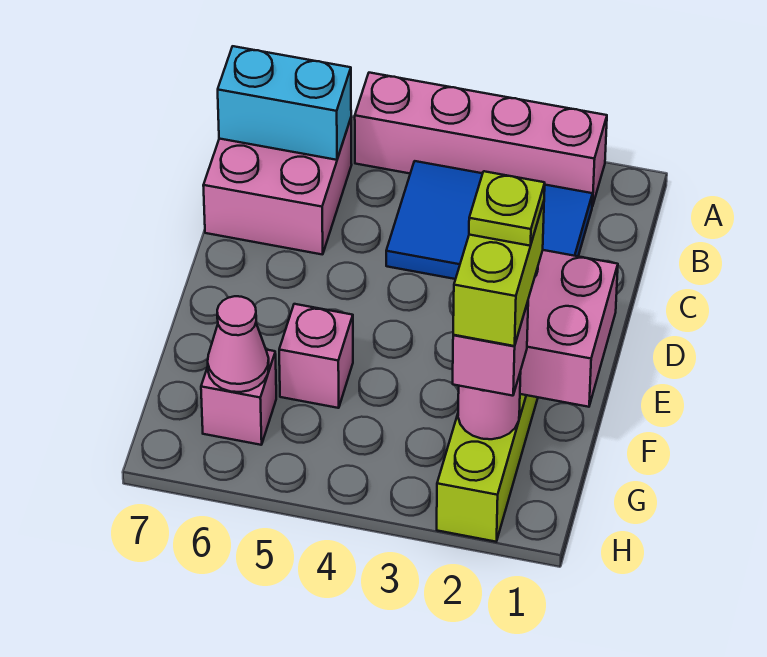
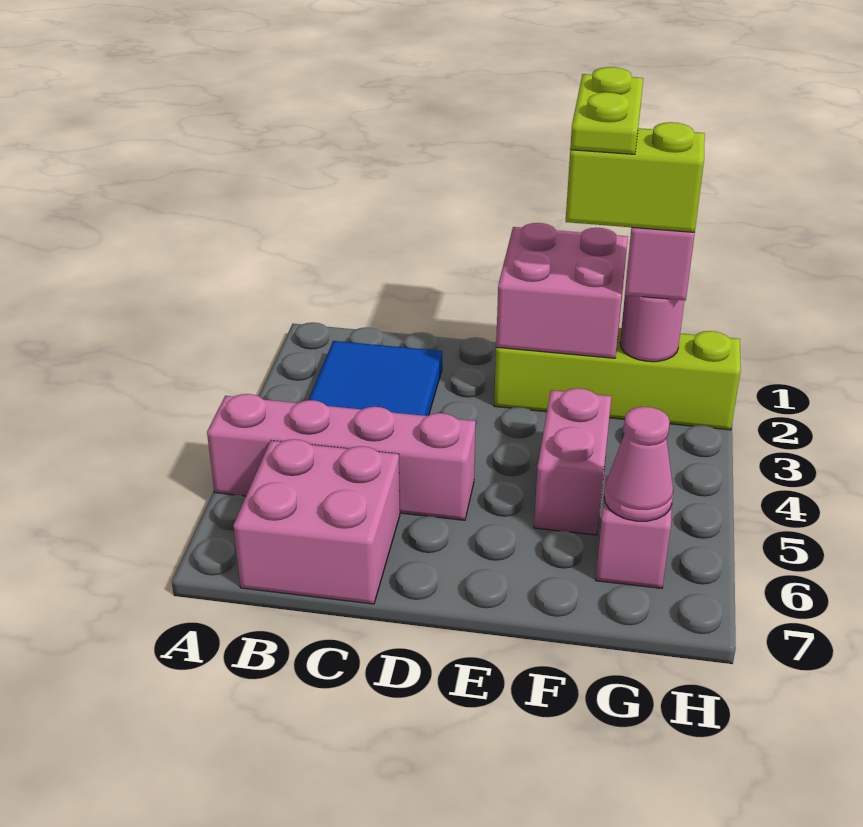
pink brick A2:A5 level 1 -> pink brick A5:D5 level 1
cyan brick B6:B7 level 2 -> none
lime plate F2 level 5 -> lime plate F1:F2 level 5
pink brick F5 level 1 -> pink brick F4:F5 level 1

